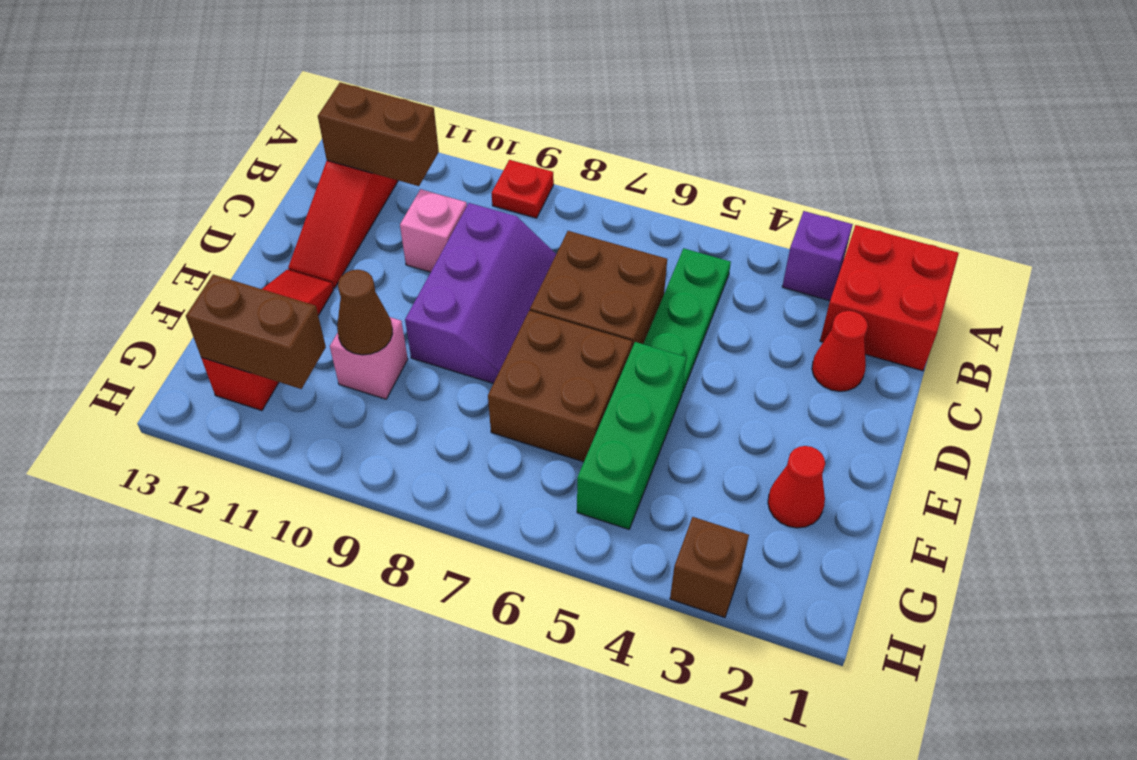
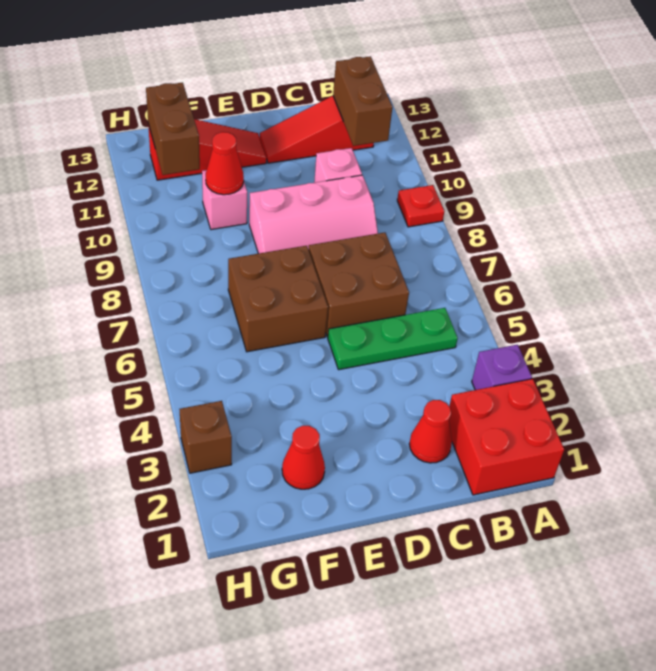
purple slope C8:E9 level 1 top 9 -> pink slope C8:E9 level 1 top 9
green brick E5:G5 level 1 -> none
brown cone F10 level 2 -> red cone F10 level 2

